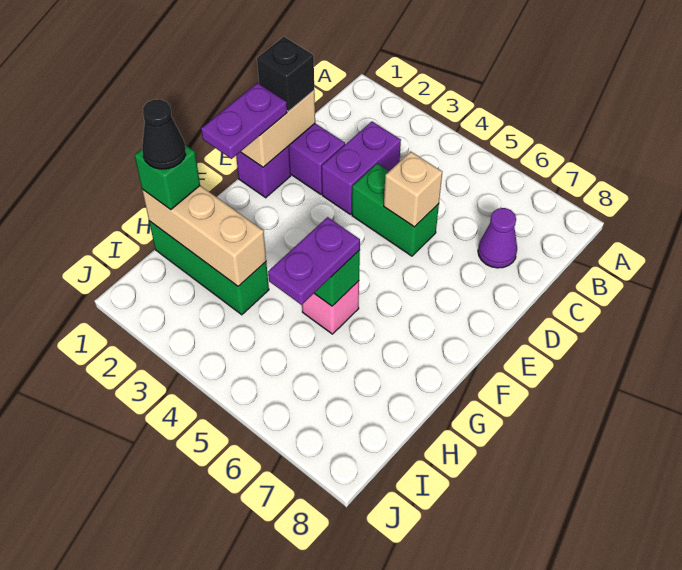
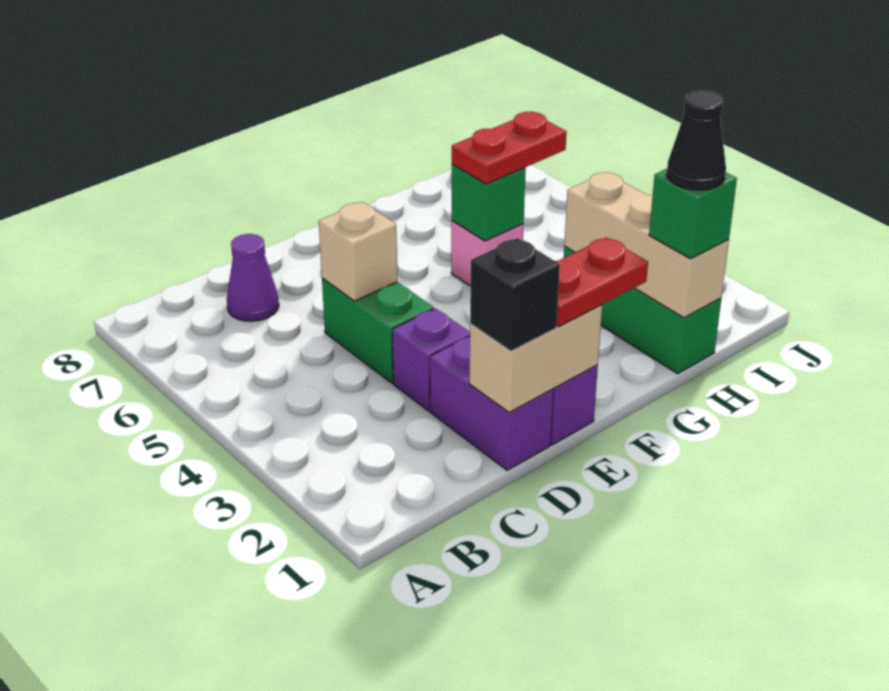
purple brick C3:D3 level 1 -> purple brick D3 level 1
purple plate E1:F1 level 3 -> red plate E1:F1 level 3
purple plate G5:H5 level 3 -> red plate G5:H5 level 3

